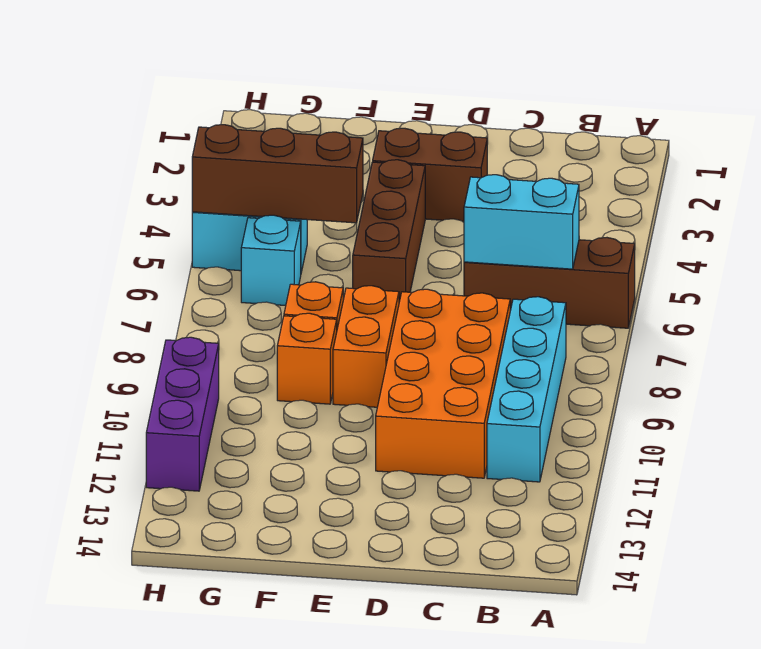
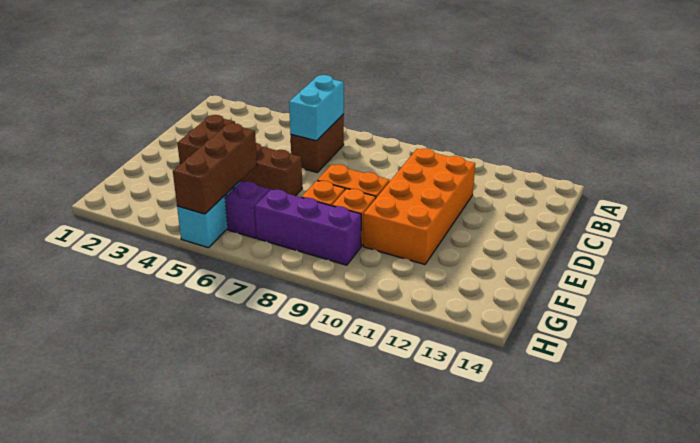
brown brick A6:C6 level 1 -> brown brick B6:C6 level 1
cyan brick B8:B11 level 1 -> none
orange brick C8:D11 level 1 -> orange brick C10:F11 level 1
cyan brick G6 level 1 -> purple brick G6 level 1
purple brick H10:H12 level 1 -> purple brick G7:G9 level 1

